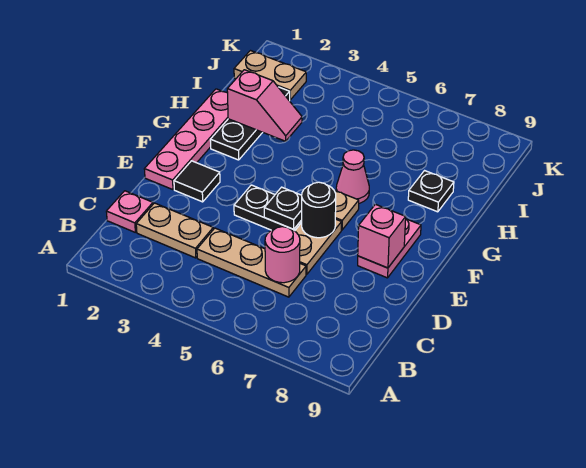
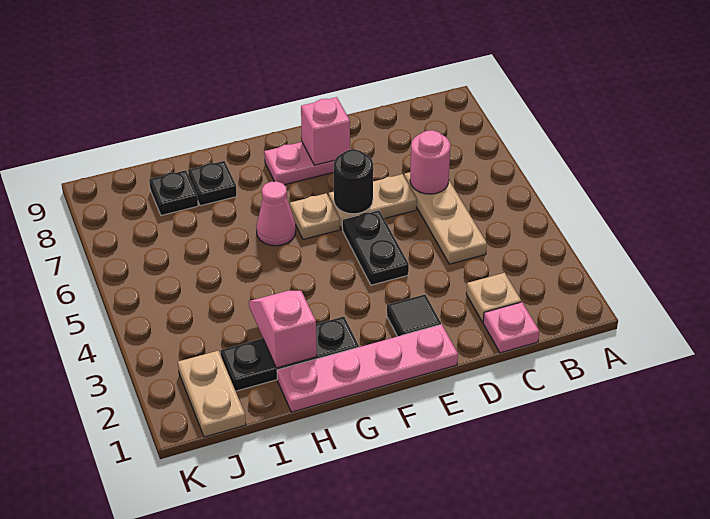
tan plate C2:C3 level 1 -> tan plate C2 level 1
black plate E5 level 2 -> black plate I8 level 1

